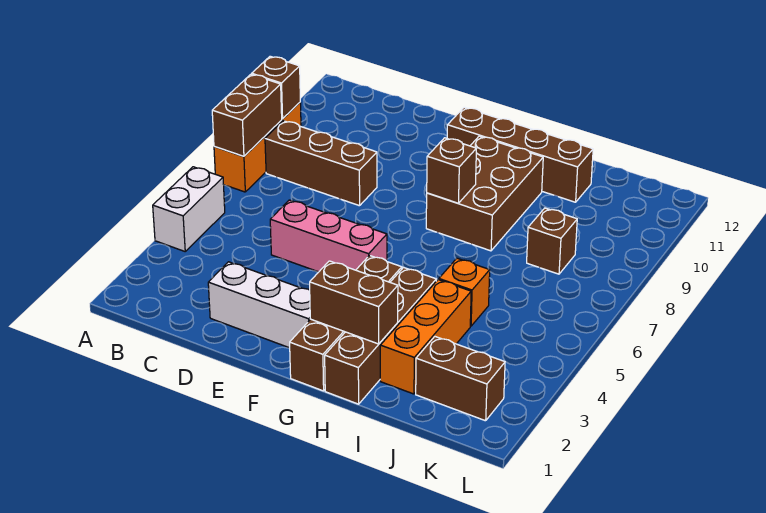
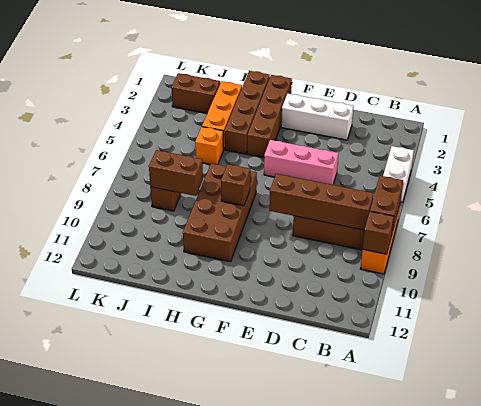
brown brick F11:I11 level 1 -> brown brick B8:E8 level 2
brown brick G2:H2 level 2 -> brown brick I8:J8 level 2
brown brick G8:H10 level 1 -> brown brick G7:H10 level 1

